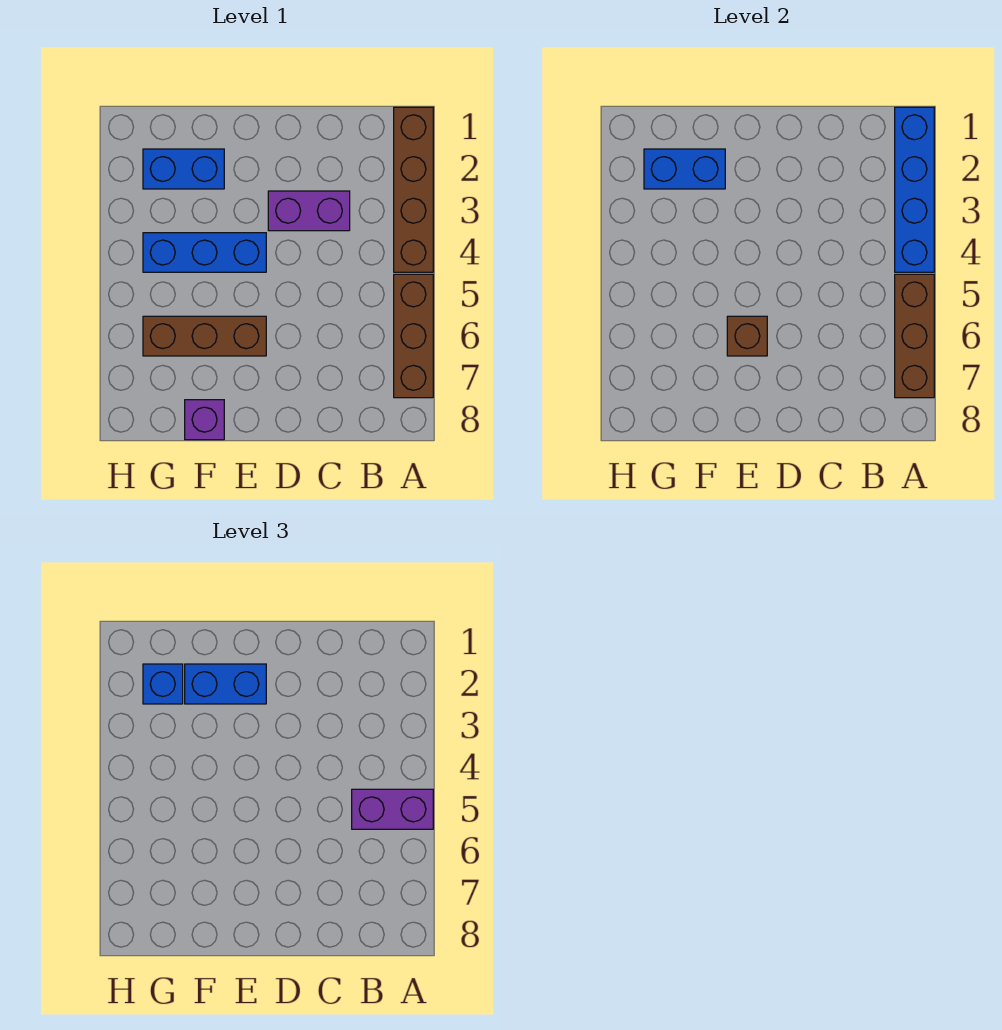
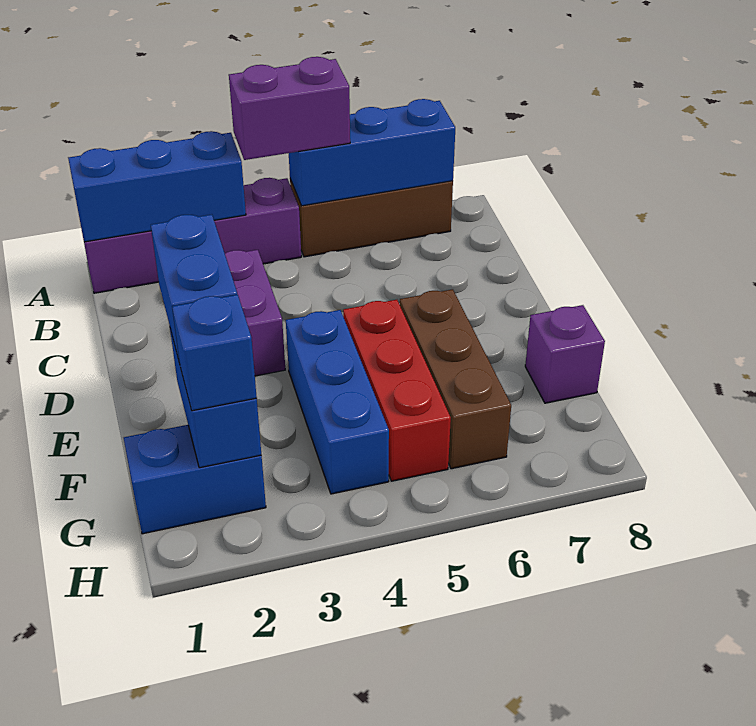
brown brick A1:A4 level 1 -> purple brick A1:A4 level 1
blue brick A1:A4 level 2 -> blue brick A1:A3 level 2
brown brick A5:A7 level 2 -> blue brick A5:A7 level 2
purple brick A5:B5 level 3 -> purple brick A4:A5 level 3
none -> red brick E5:G5 level 1
brown brick E6 level 2 -> none
blue brick F2:G2 level 1 -> blue brick G1:G2 level 1

